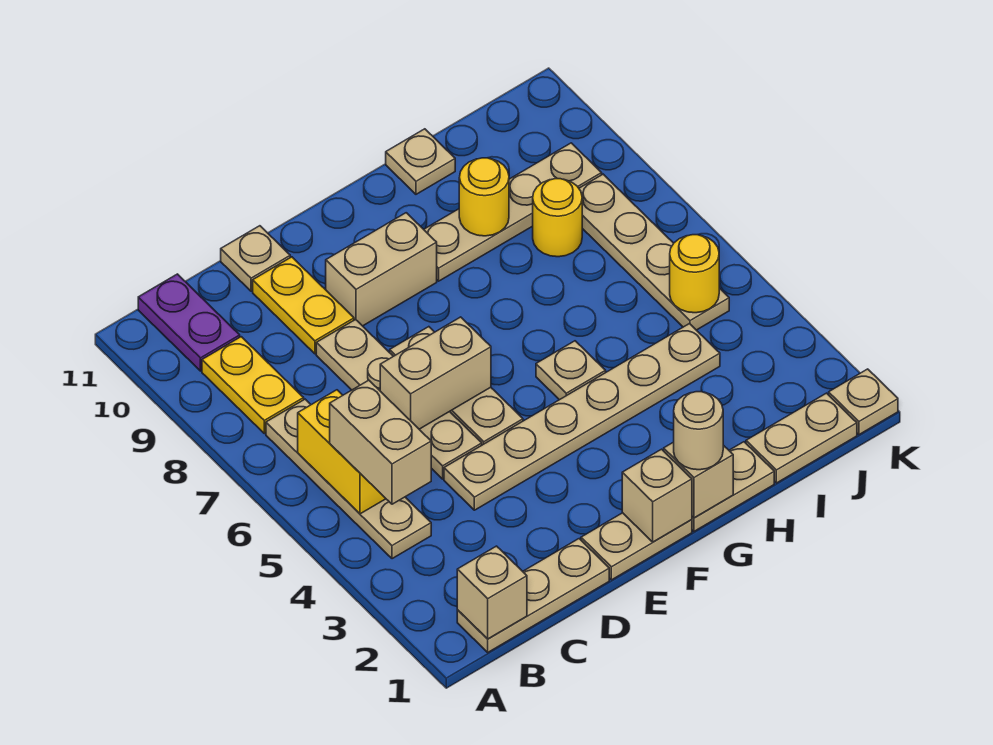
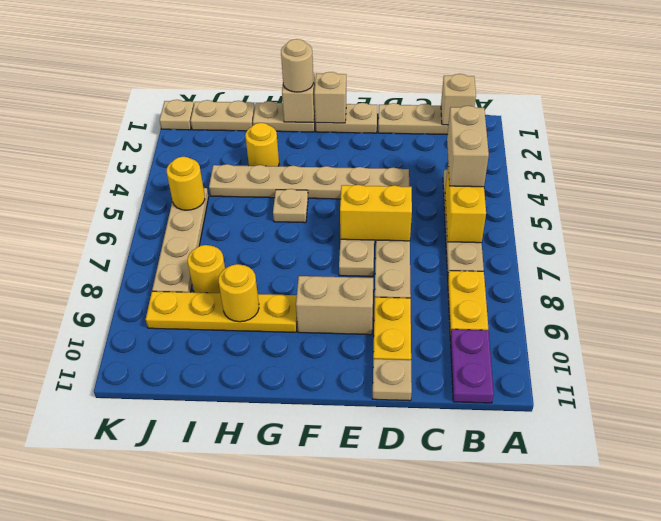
tan brick D6:E6 level 2 -> yellow brick D6:E6 level 2
tan plate G9:J9 level 1 -> yellow plate G9:J9 level 1
none -> yellow round brick H3 level 1
tan plate H11 level 1 -> none

